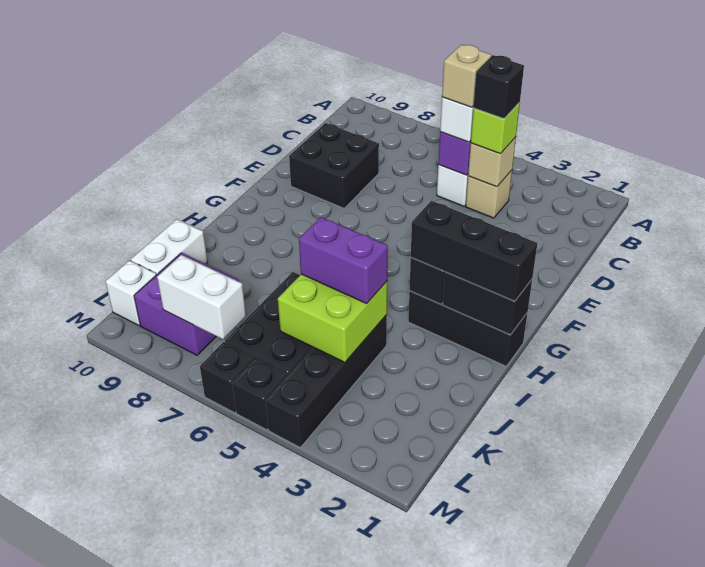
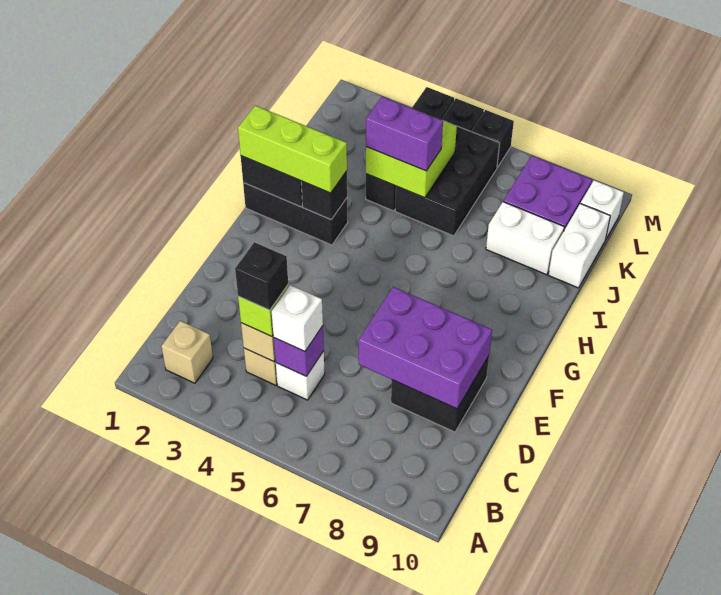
tan brick C5 level 4 -> tan brick B2 level 1
none -> purple brick D7:E9 level 2
black brick H1:H3 level 3 -> lime brick H1:H3 level 3
white brick L7:L8 level 2 -> white brick J8:J9 level 1

